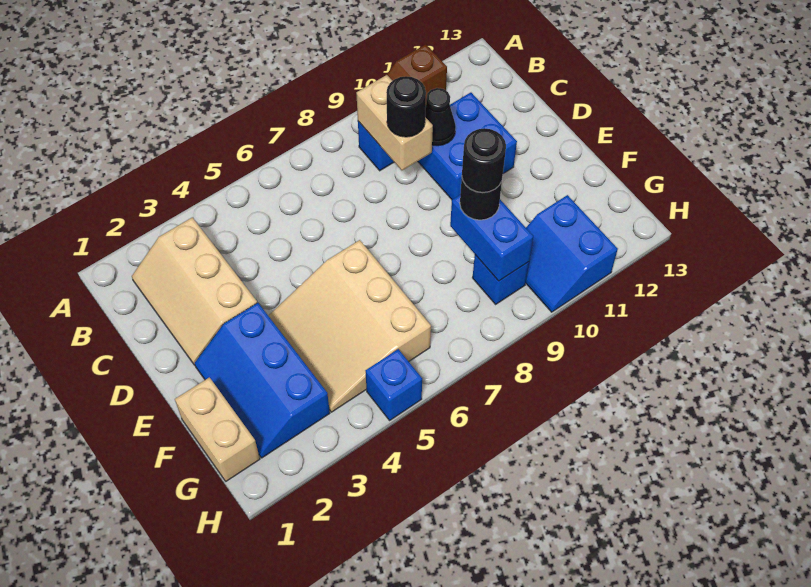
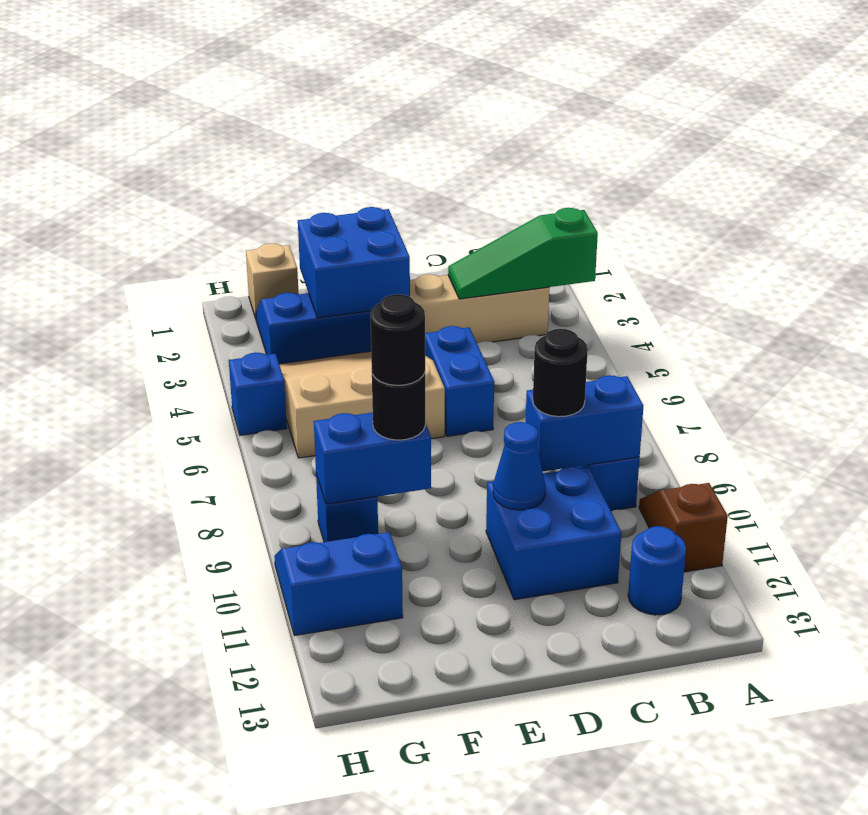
none -> green slope A3:C3 level 2 top A
tan brick B9:C9 level 2 -> blue brick B9:C9 level 2
none -> blue round brick B12 level 1
black cone C10 level 2 -> none
none -> blue brick D5:D6 level 1
none -> blue cone D10 level 2
none -> blue brick E2:F3 level 2
tan brick F1:G1 level 1 -> tan brick G1 level 1

